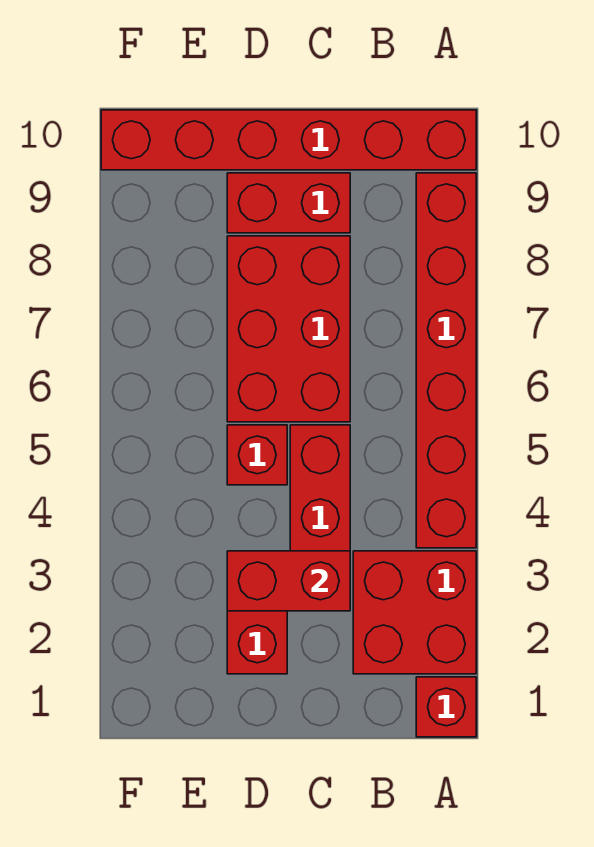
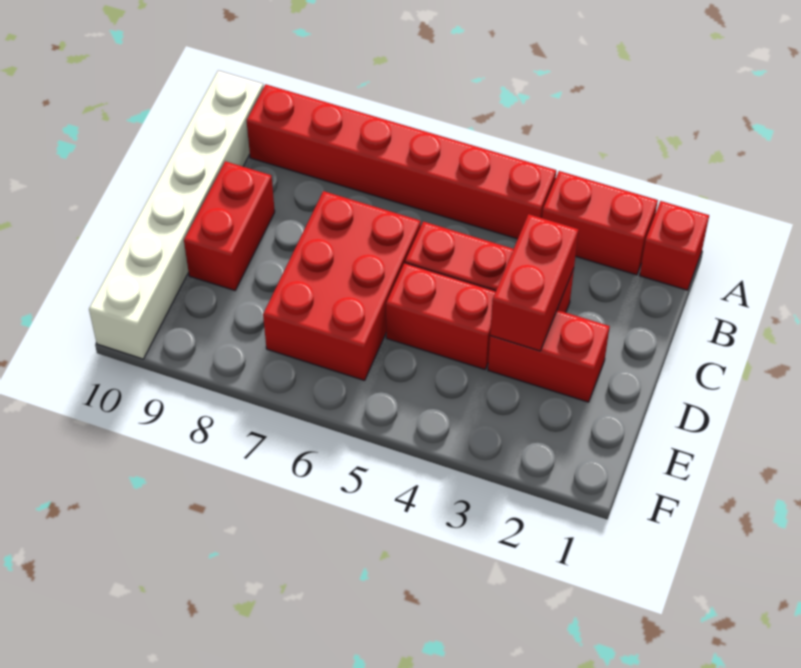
red brick A2:B3 level 1 -> red brick A2:A3 level 1
red brick A10:F10 level 1 -> white brick A10:F10 level 1
red brick C6:D8 level 1 -> red brick C6:E7 level 1
red brick D5 level 1 -> red brick D4:D5 level 1

